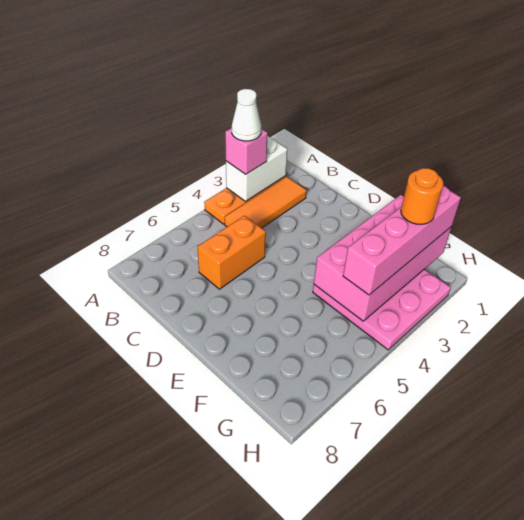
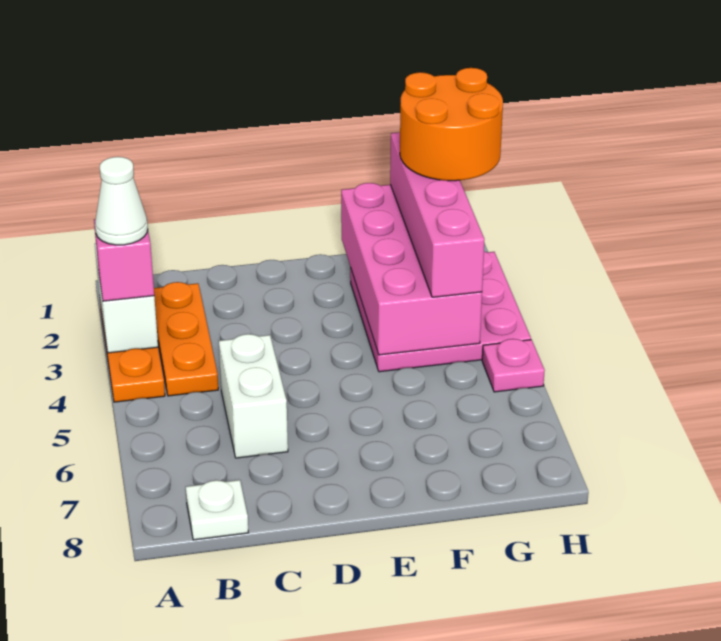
orange tile B2:B4 level 1 -> orange plate B2:B4 level 1
none -> white plate B8 level 1
orange brick C5:C6 level 1 -> white brick C5:C6 level 1
orange round brick G2 level 4 -> orange round brick G1:H2 level 4
none -> pink plate H5 level 1

